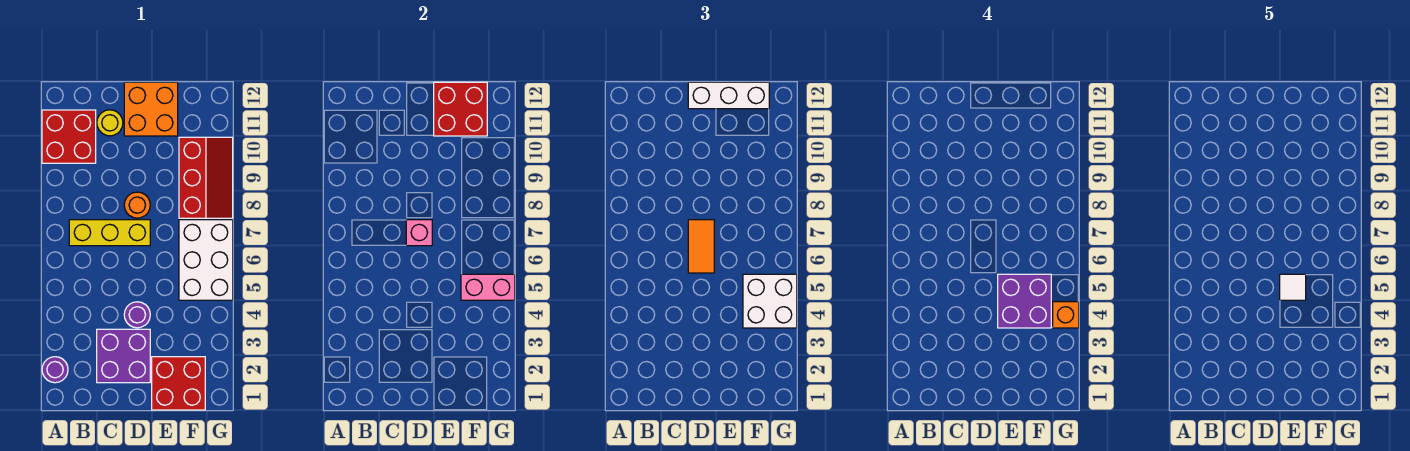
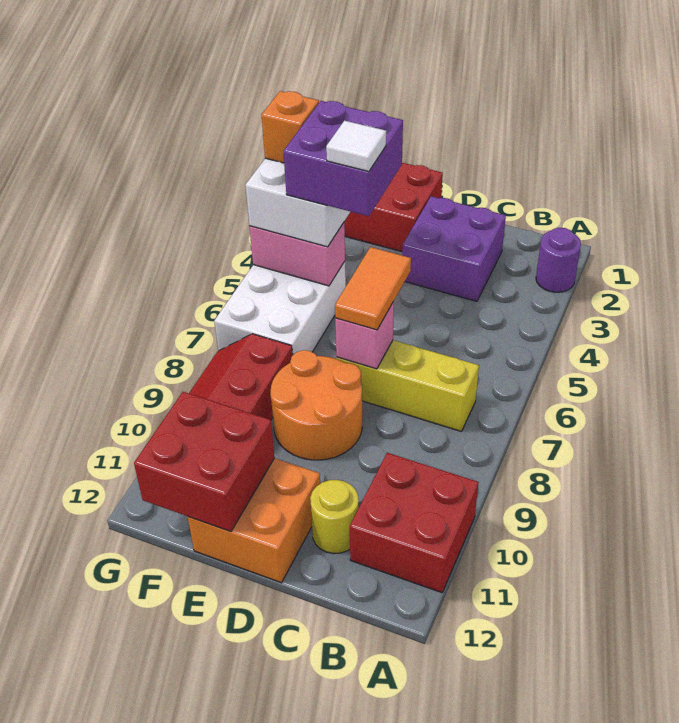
purple round brick D4 level 1 -> none
orange round brick D8 level 1 -> orange round brick D8:E9 level 1
white brick D12:F12 level 3 -> none

